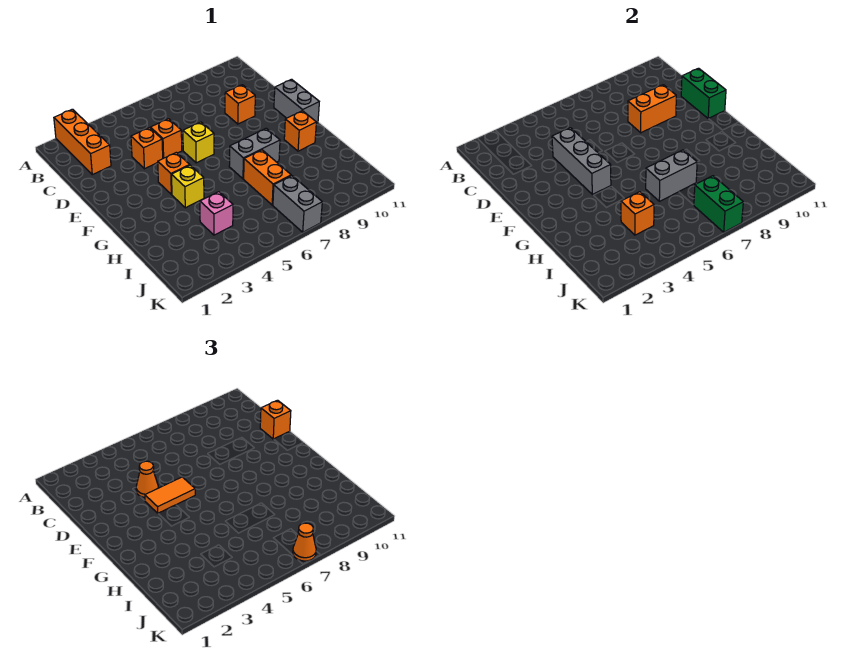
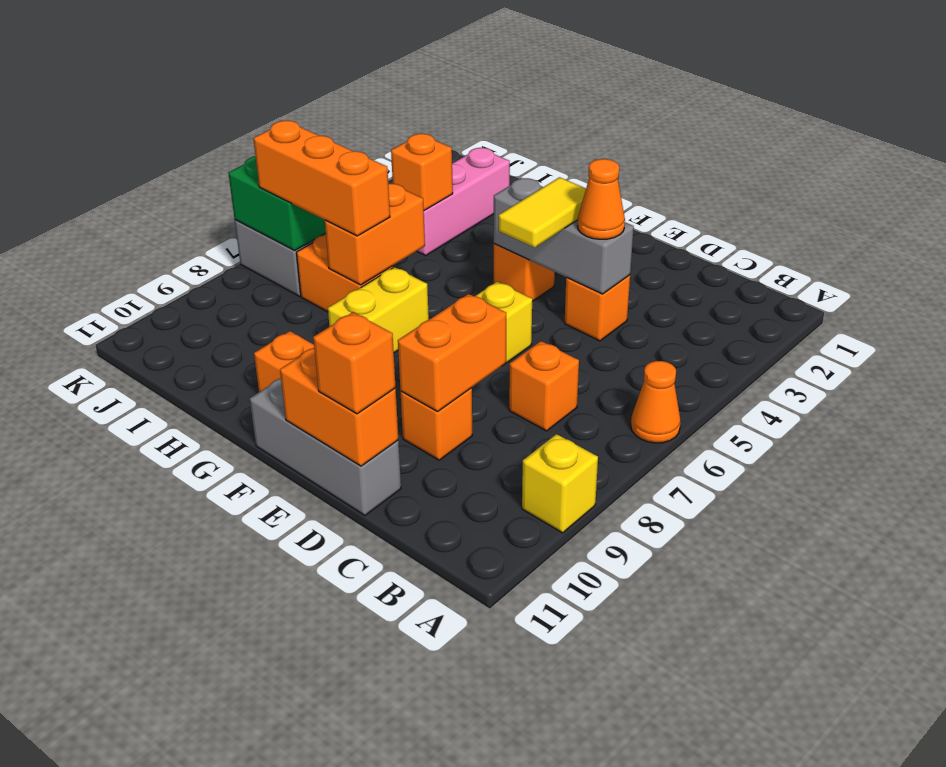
orange brick A2:C2 level 1 -> orange brick H7:J7 level 3
orange brick D5 level 1 -> orange brick C7 level 1
green brick D11:E11 level 2 -> orange brick D11:E11 level 2
orange tile E4:E5 level 3 -> yellow tile E4:E5 level 3
grey brick E11:F11 level 1 -> grey brick D11:F11 level 1
yellow brick G4 level 1 -> yellow brick A9 level 1
grey brick G7:G8 level 1 -> yellow brick G7:G8 level 1
grey brick H6:H7 level 2 -> orange brick H6:H7 level 2
pink brick I4 level 1 -> pink brick I2:I4 level 1
orange cone K7 level 3 -> orange cone A6 level 1

